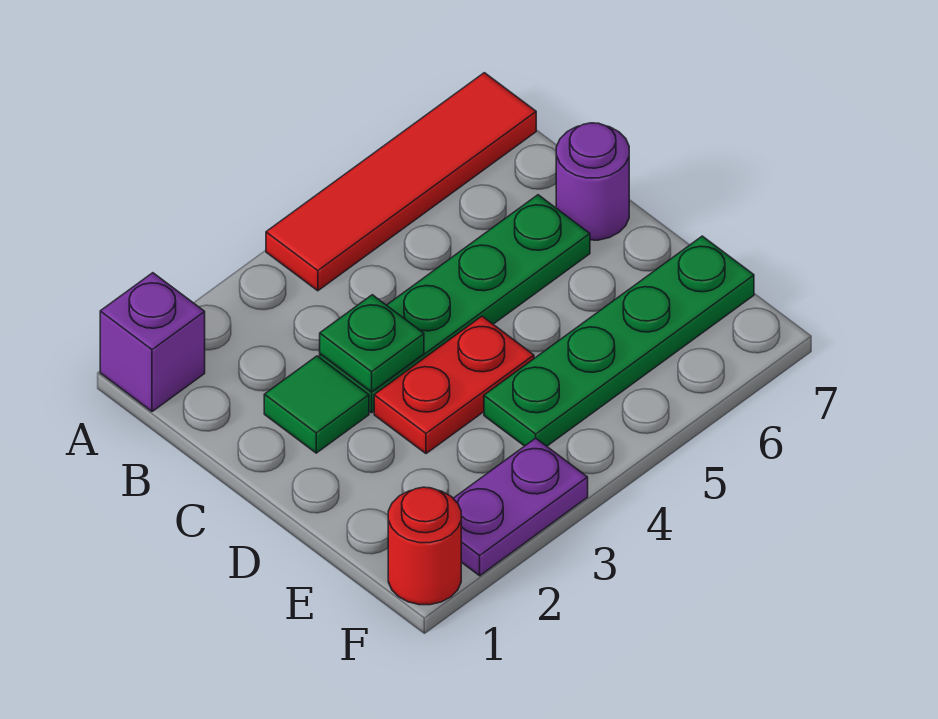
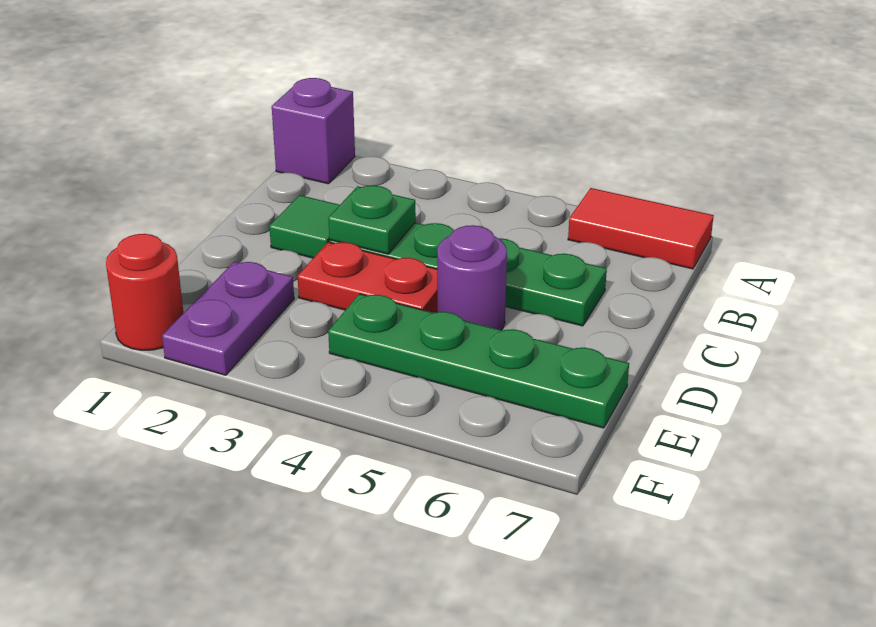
red tile A4:A7 level 1 -> red tile A6:A7 level 1
purple round brick C7 level 1 -> purple round brick D5 level 1
purple plate F2:F3 level 1 -> purple plate E2:F2 level 1

